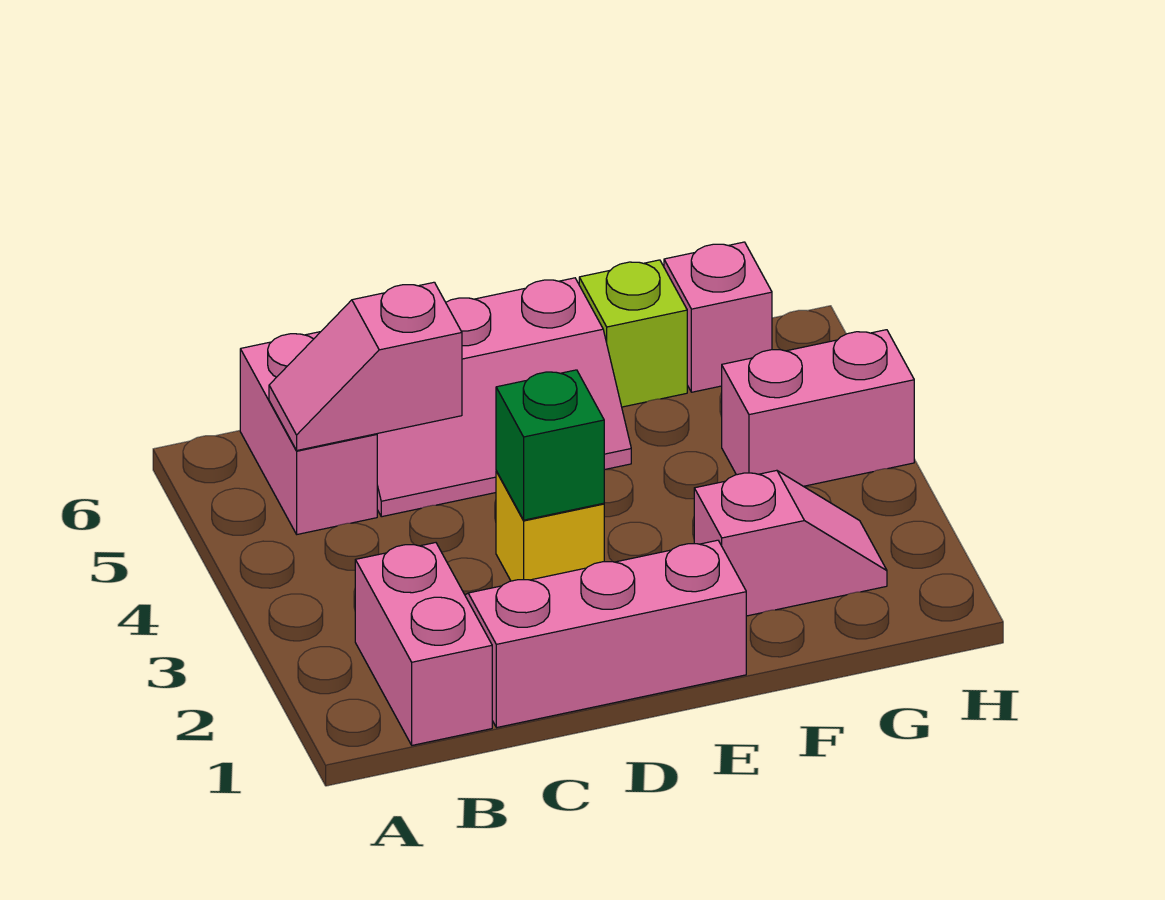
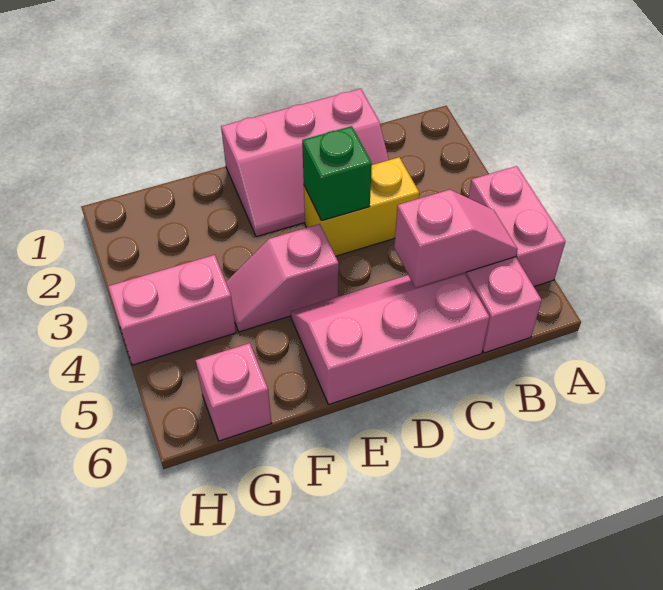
pink brick B1:B2 level 1 -> pink brick A4:A5 level 1
yellow brick D3 level 1 -> yellow brick C3:D3 level 1
pink slope F2:G2 level 1 top F -> pink slope E4:F4 level 1 top E
lime brick F6 level 1 -> none

